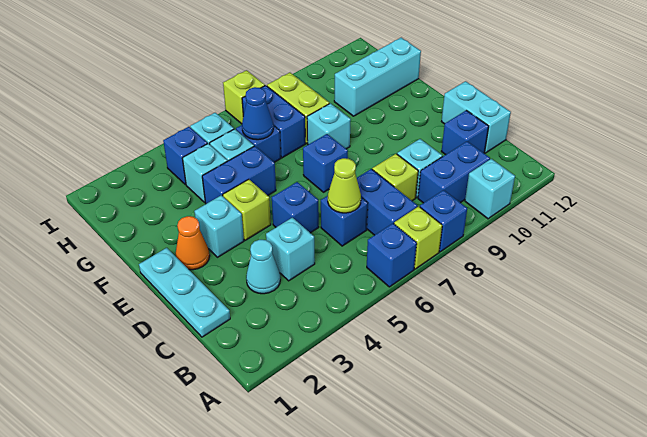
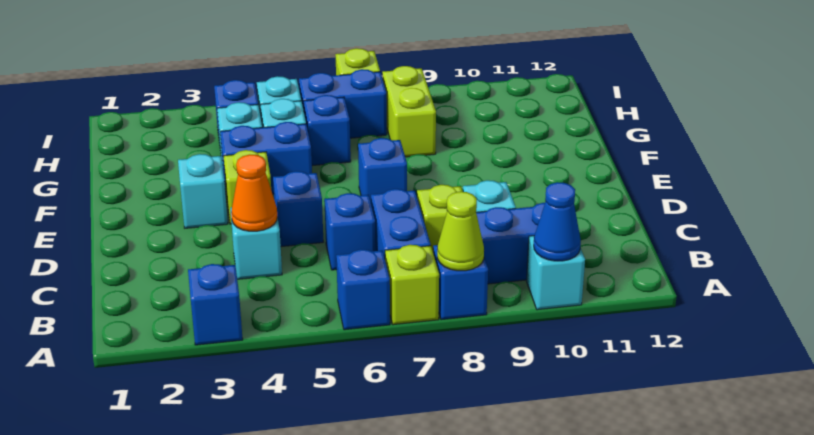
cyan plate C1:E1 level 1 -> none
cyan cone C3 level 1 -> none
lime cone C6 level 2 -> lime cone A8 level 2
blue brick C11 level 1 -> blue brick A3 level 1
cyan brick C12:D12 level 1 -> none
orange cone E2 level 1 -> orange cone C4 level 2
cyan brick F8 level 1 -> none
blue cone G6 level 2 -> blue cone A10 level 2
blue brick G7:H7 level 1 -> blue brick H6:H7 level 1
cyan brick G10:G12 level 1 -> none

